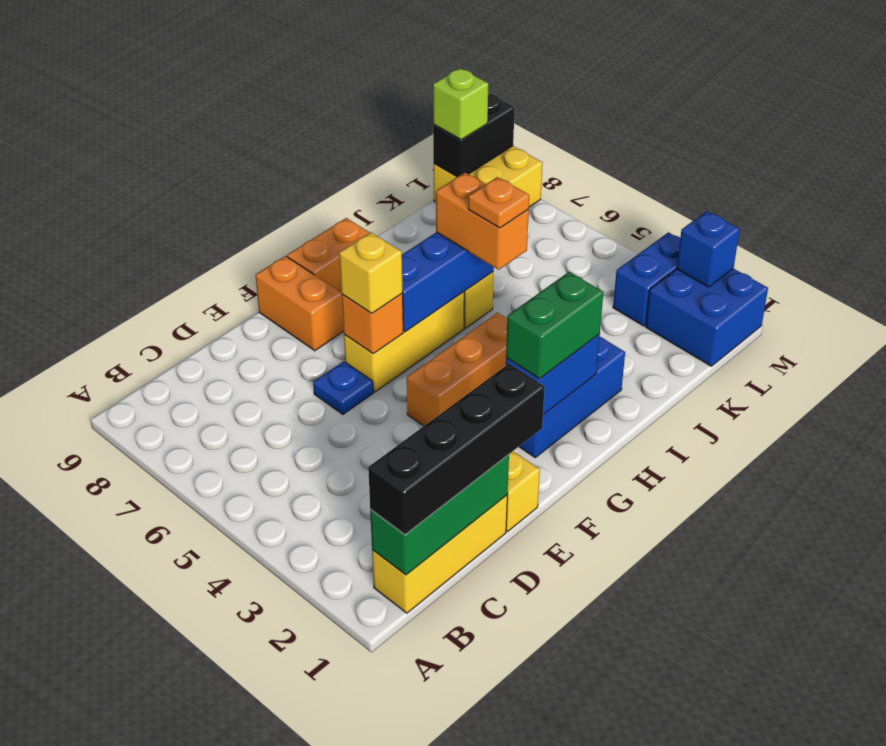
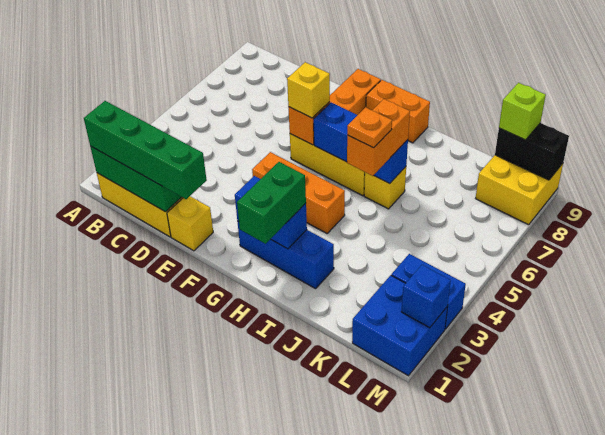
black brick B1:E1 level 3 -> green brick B1:E1 level 3
blue plate E6 level 1 -> none
green brick G2:H2 level 3 -> green brick H1:H2 level 3

